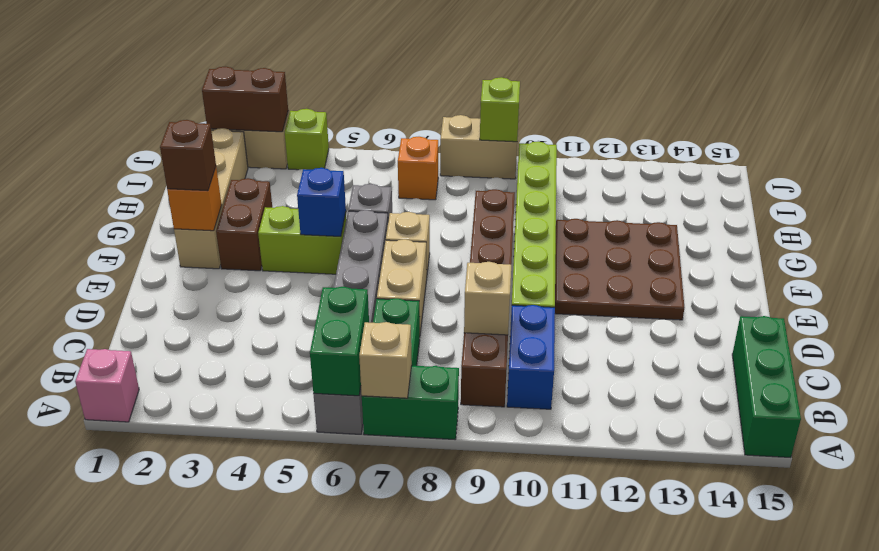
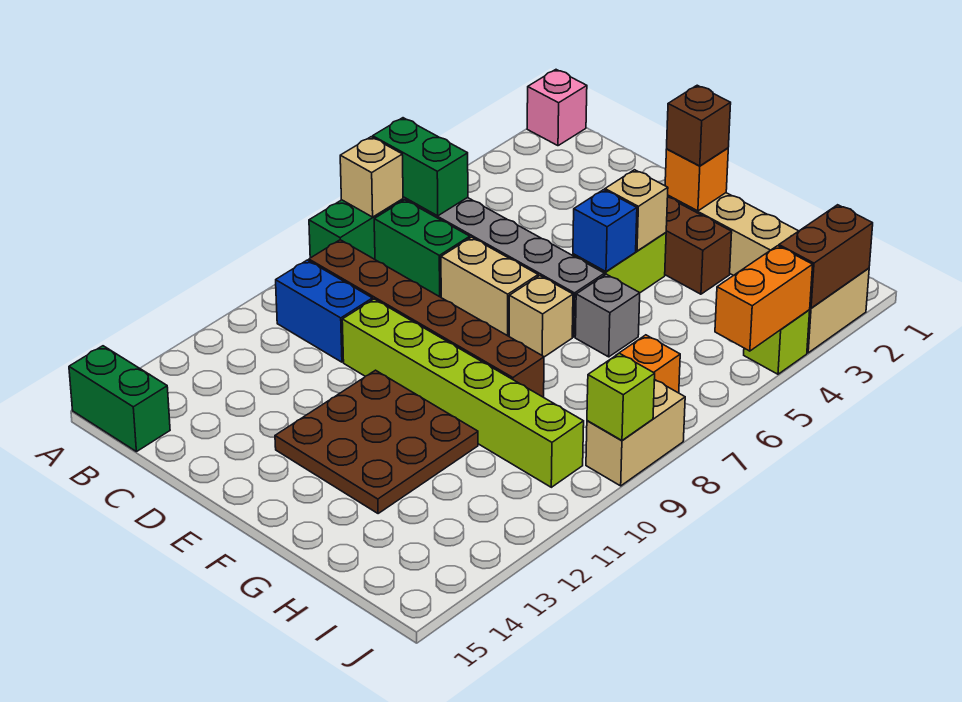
green brick A15:C15 level 1 -> green brick A15:B15 level 1
tan brick C9 level 2 -> tan brick F4 level 2
none -> orange brick J4:J5 level 2

